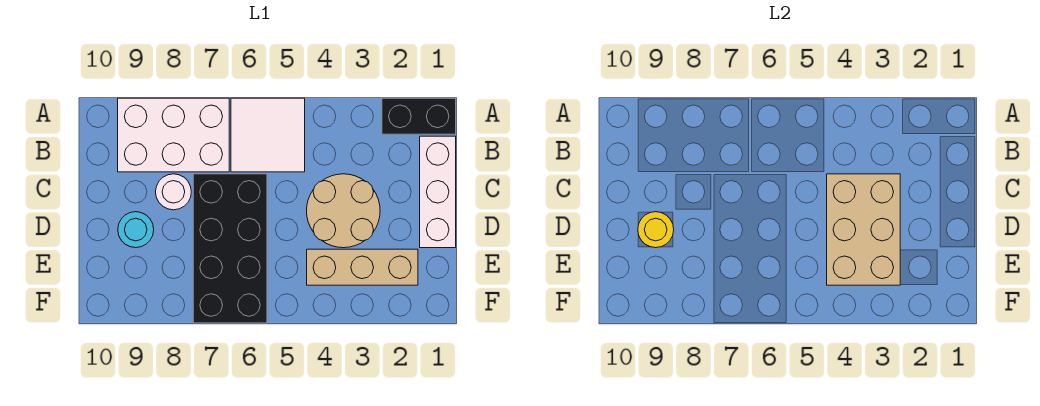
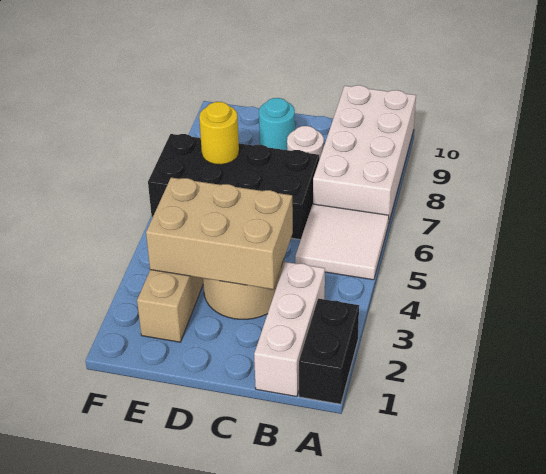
white brick A7:B9 level 1 -> white brick A7:B10 level 1
white brick B1:D1 level 1 -> white brick B1:B3 level 1
yellow round brick D9 level 2 -> yellow round brick E7 level 2

